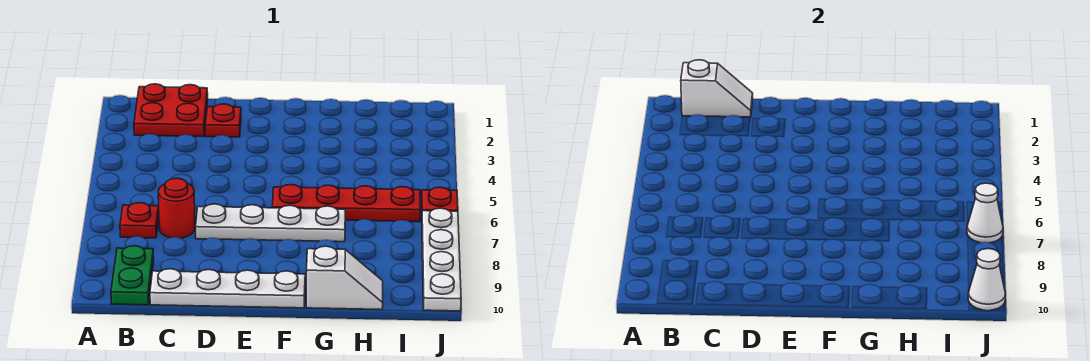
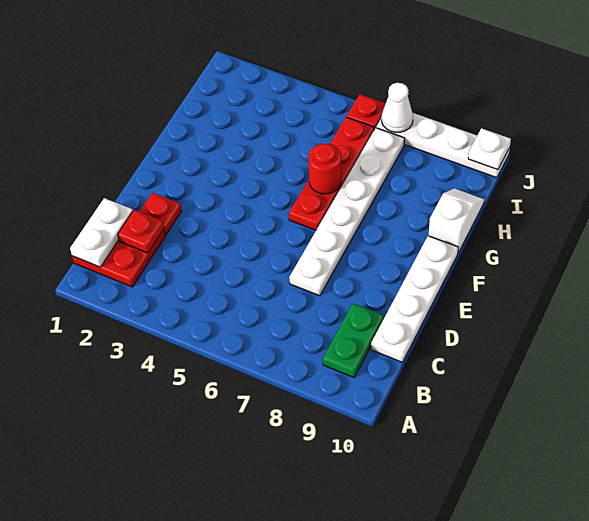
white slope B1:C1 level 2 top B -> white plate B1:C1 level 2
red plate B7 level 1 -> red plate C2 level 2
green plate B9:B10 level 1 -> green plate B9:C9 level 1
red round brick C7 level 1 -> red round brick G6 level 2
white plate D7:G7 level 1 -> white plate D7:I7 level 1
white cone J10 level 2 -> white plate J10 level 2

